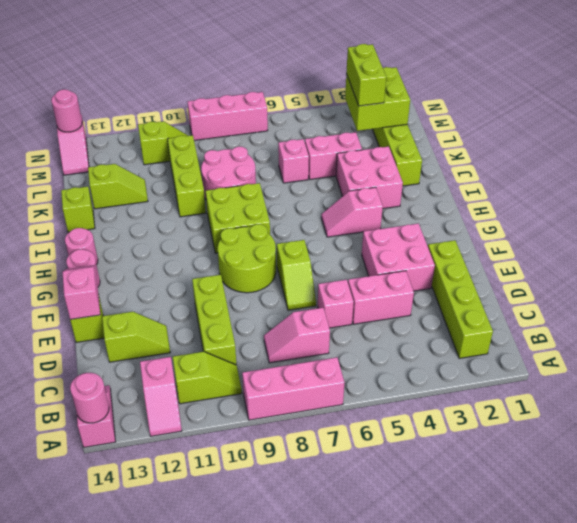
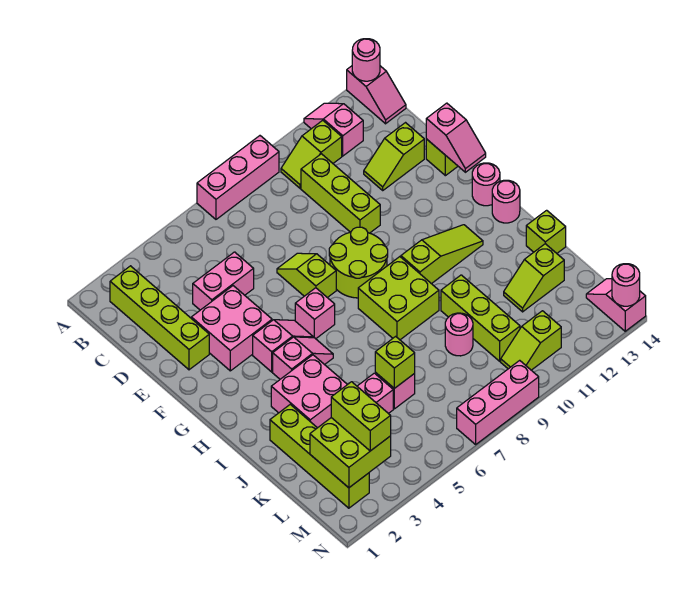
pink slope C7:C8 level 1 top 7 -> pink slope G4:G5 level 1 top 4
pink brick D6 level 1 -> pink brick G6 level 1
none -> lime slope H10:H12 level 1 top 10
pink round brick J8:K9 level 1 -> pink round brick K9 level 1
none -> lime brick K6 level 2

